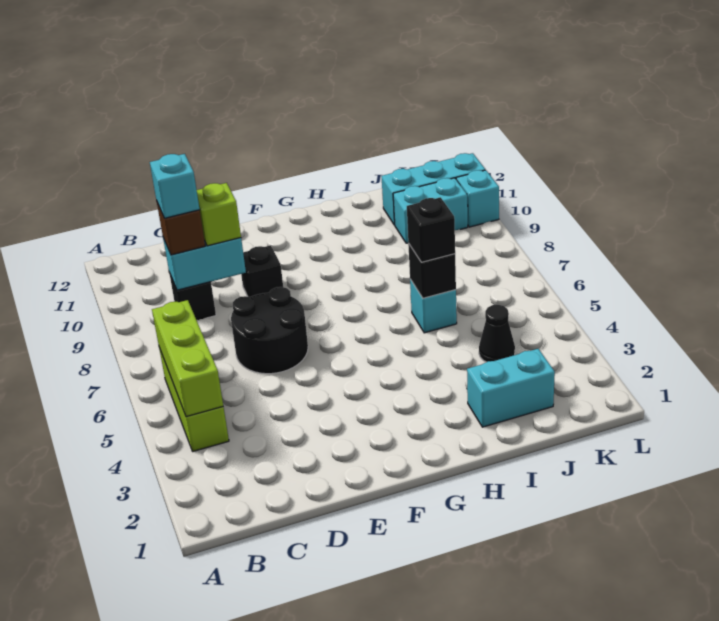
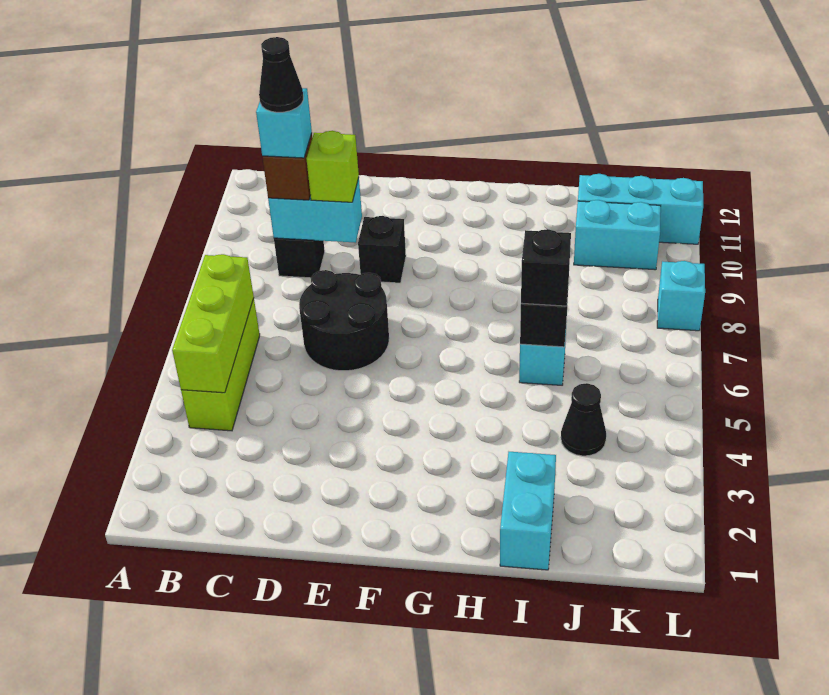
none -> black cone C9 level 5
cyan brick I2:J2 level 1 -> cyan brick I1:I2 level 1
cyan brick L10 level 1 -> cyan brick L8 level 1

